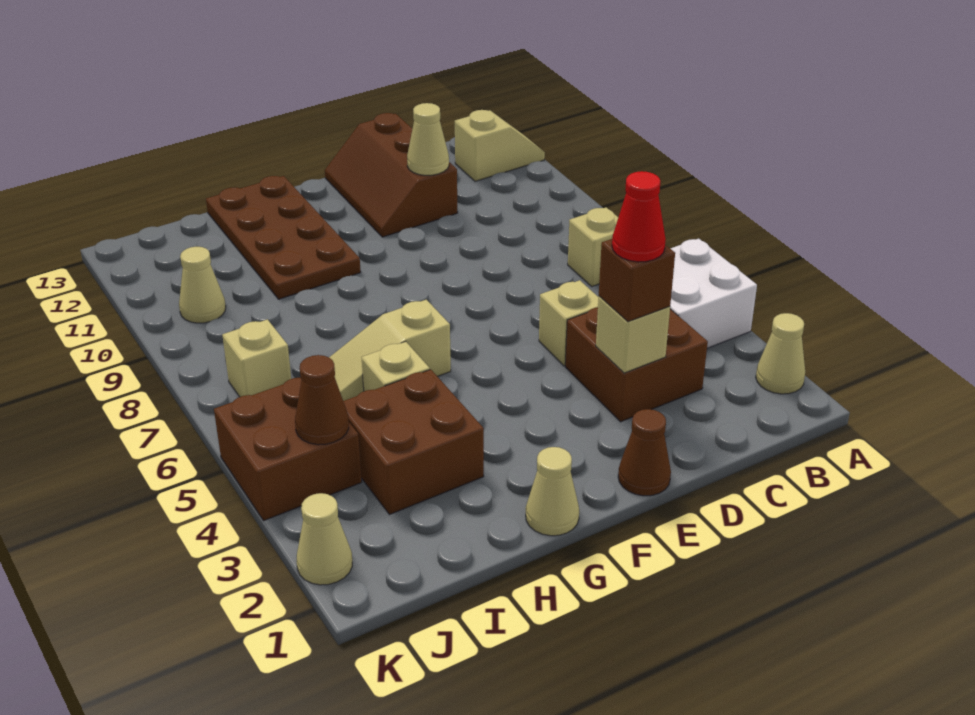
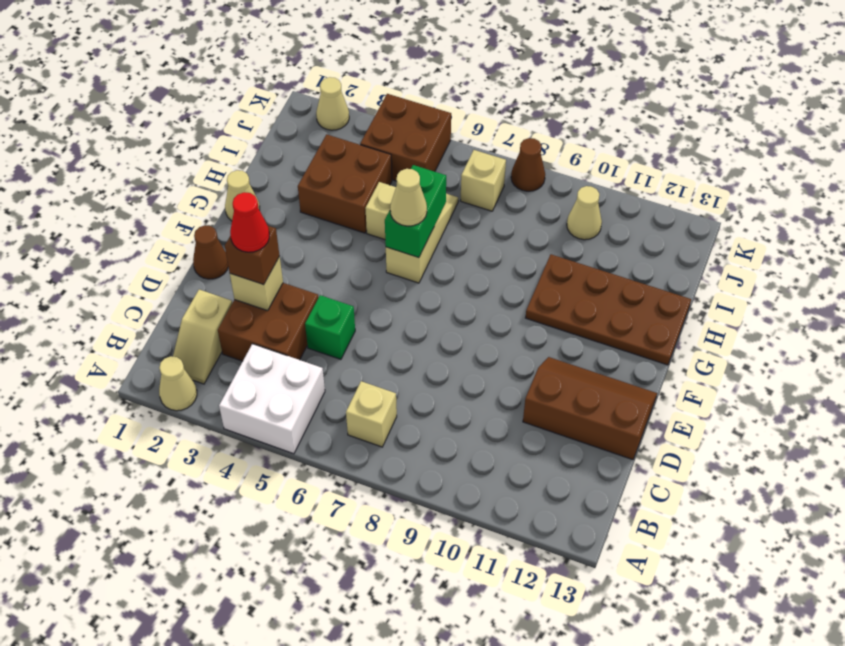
tan slope A12:B12 level 1 top B -> tan slope B2:C2 level 1 top C
tan brick D5 level 1 -> green brick D5 level 1
tan cone D11 level 2 -> tan cone G6 level 3
none -> green brick G6:H6 level 2
brown cone J4 level 2 -> brown cone K8 level 1

